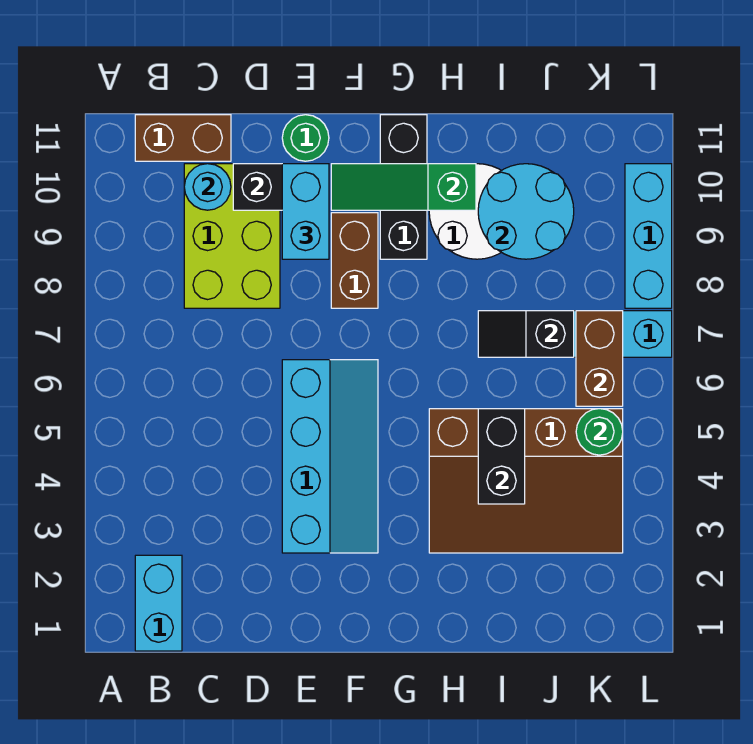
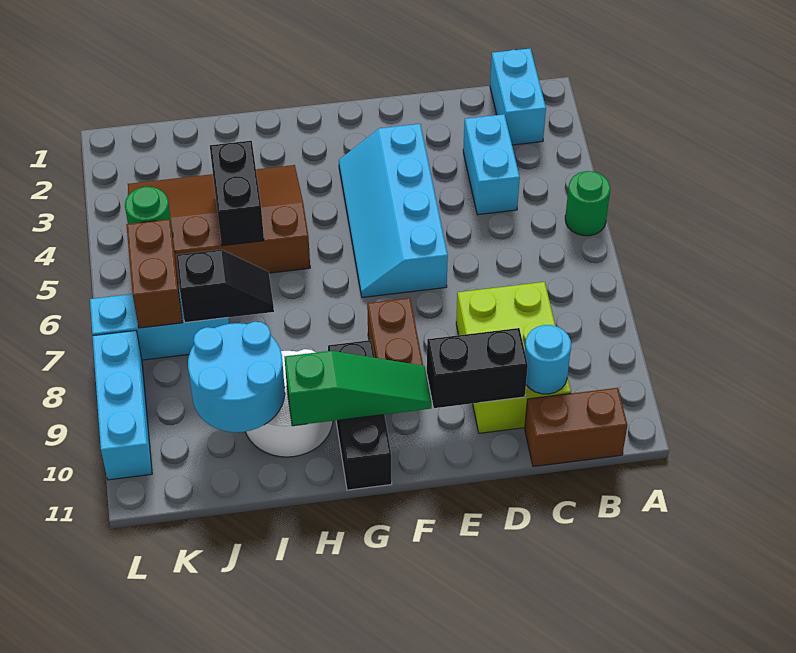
cyan brick E9:E10 level 3 -> cyan brick C3:C4 level 1
green round brick E11 level 1 -> green round brick A5 level 1

